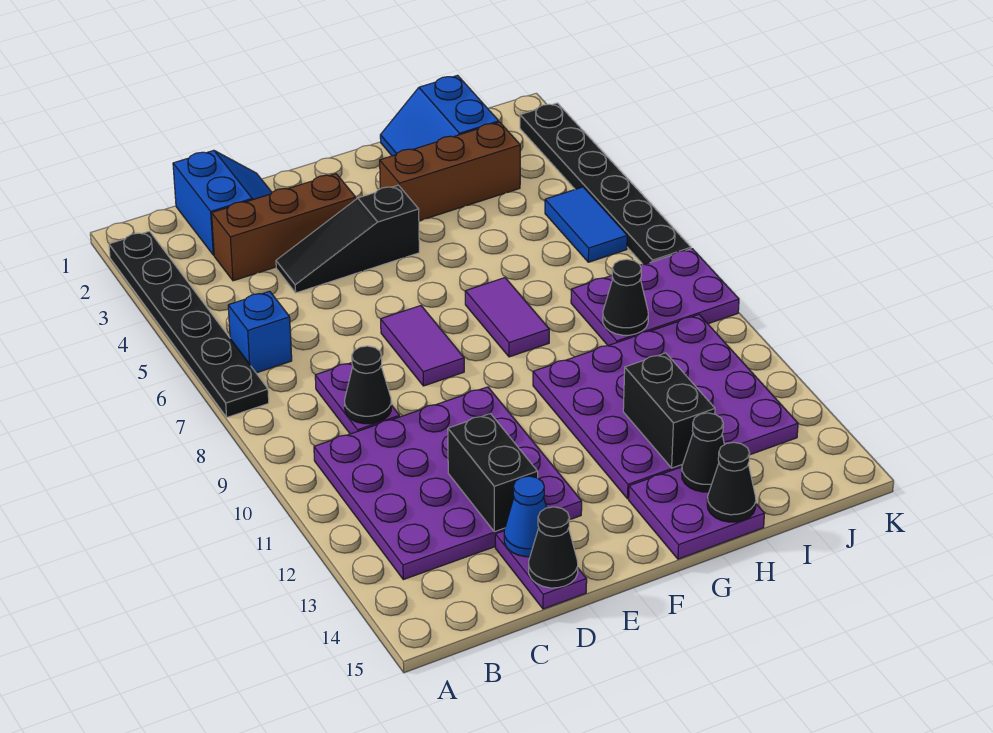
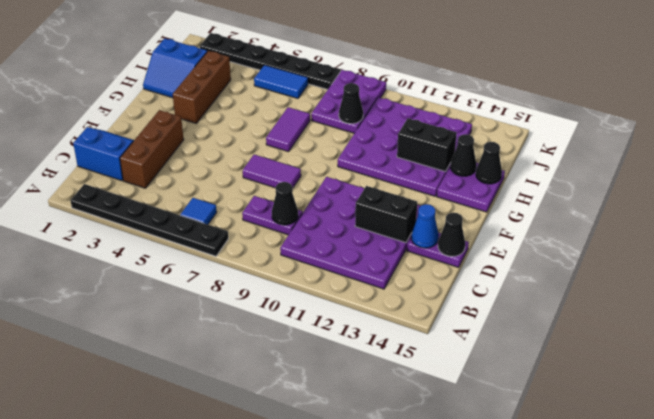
blue brick B6 level 1 -> blue tile B6 level 1
black slope D4:F4 level 1 top F -> none
purple tile G7:G8 level 1 -> purple tile G7:H7 level 1

